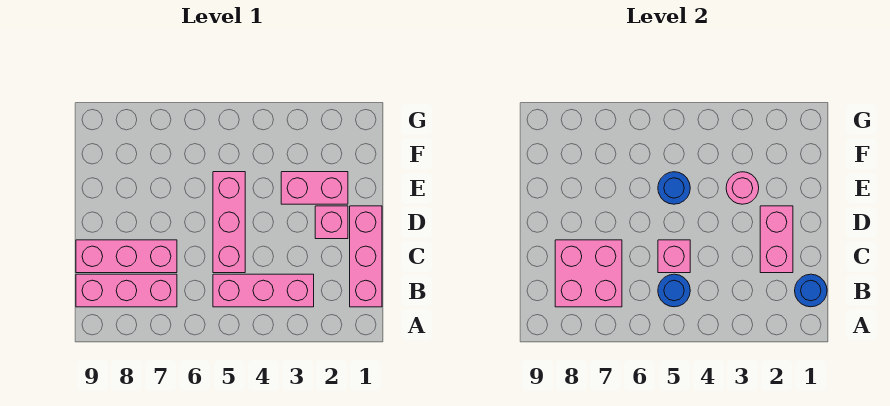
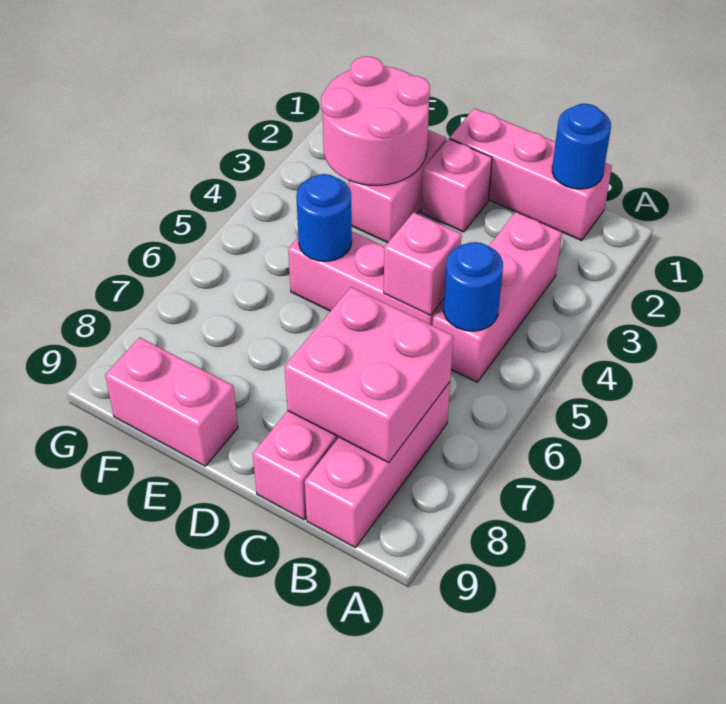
pink brick C2:D2 level 2 -> pink brick E9:F9 level 1
pink round brick E3 level 2 -> pink round brick E2:F3 level 2

